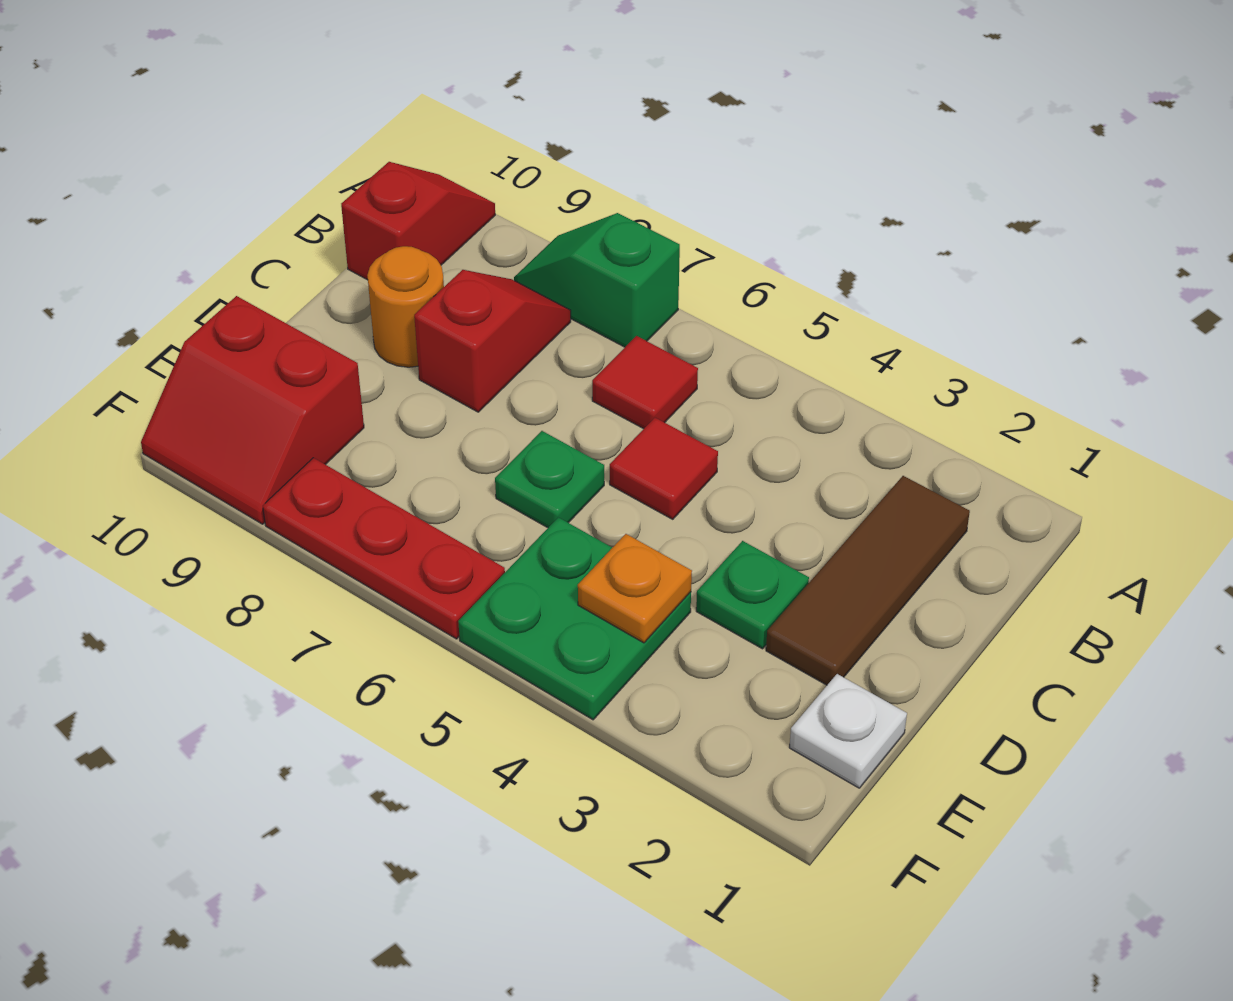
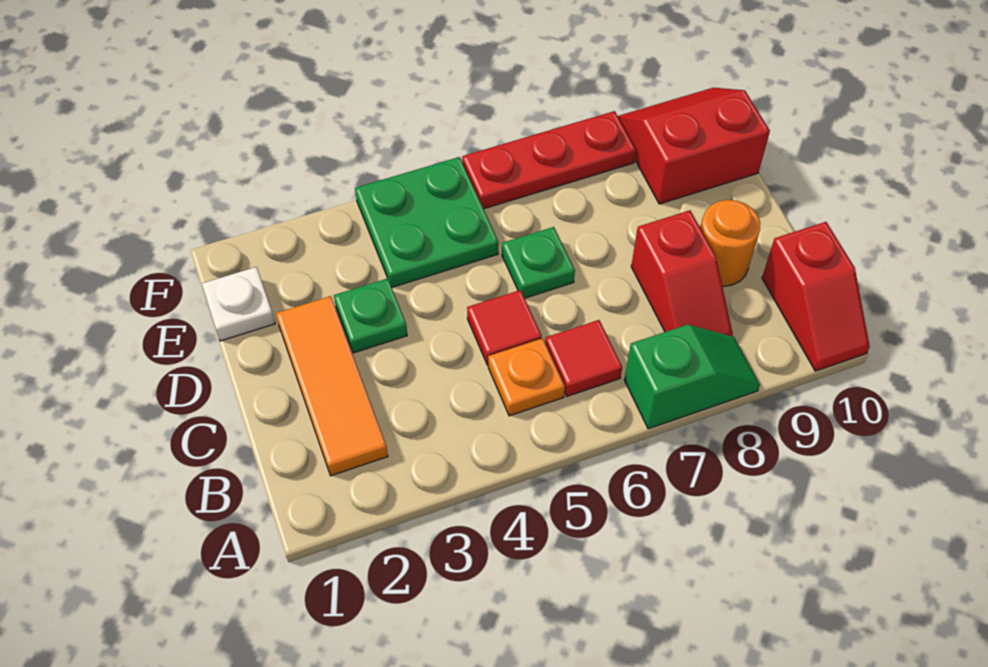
brown tile B2:D2 level 1 -> orange tile B2:D2 level 1
orange plate E4 level 2 -> orange plate B5 level 1

